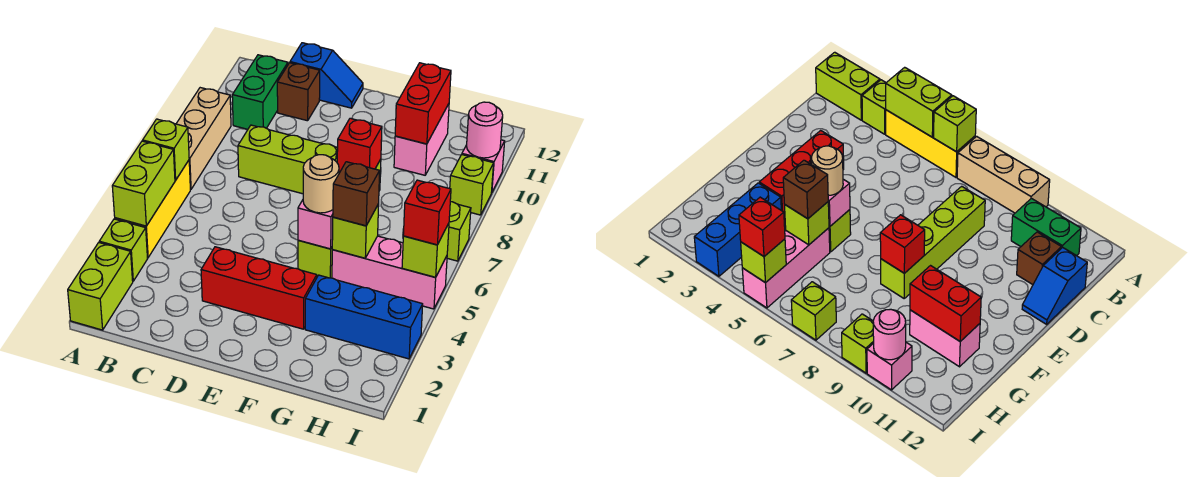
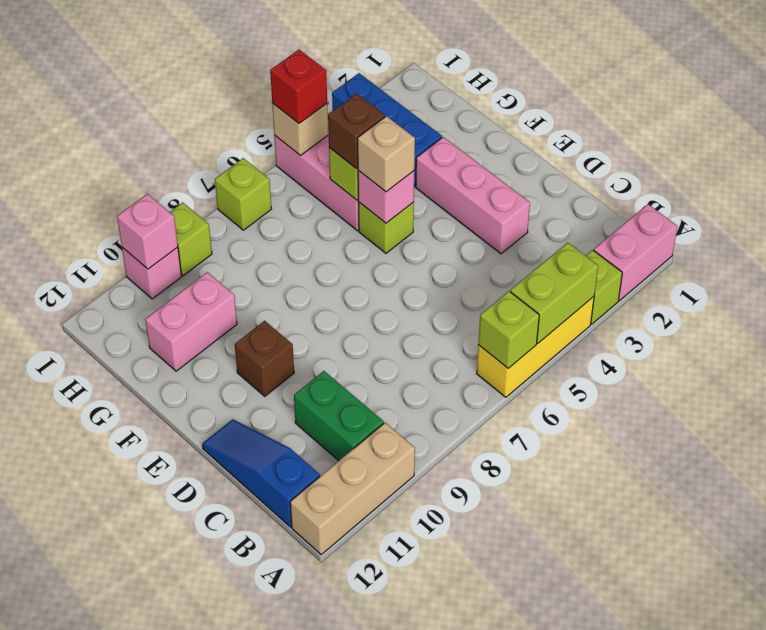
lime brick A1:A2 level 1 -> pink brick A1:A2 level 1
tan brick A7:A9 level 1 -> tan brick A10:A12 level 1
green brick B10:B11 level 1 -> green brick B10:C10 level 1
lime brick C8:F8 level 1 -> none
brown brick C11 level 1 -> brown brick E10 level 1
blue slope C12:D12 level 1 top C -> blue slope B12:D12 level 1 top B
red brick D3:F3 level 1 -> pink brick D3:F3 level 1
tan round brick F5 level 3 -> tan brick F5 level 3
red brick F8 level 2 -> none
red brick G10:G11 level 2 -> none
lime brick I5 level 2 -> tan brick I5 level 2
pink round brick I10 level 2 -> pink brick I10 level 2

